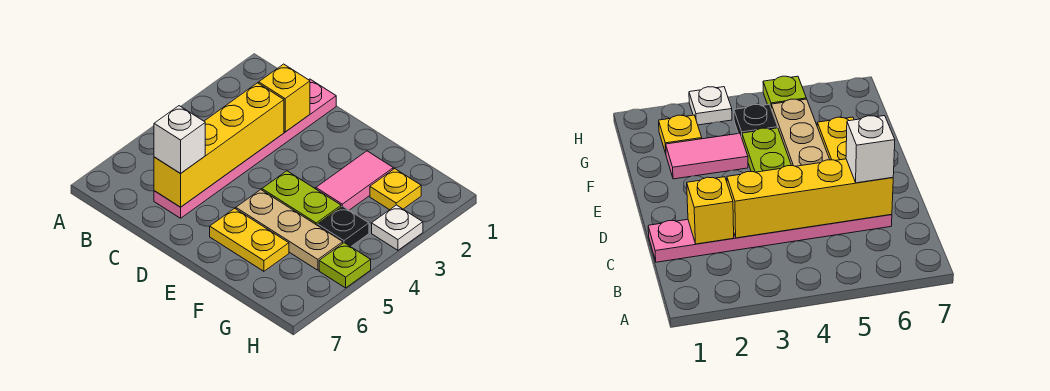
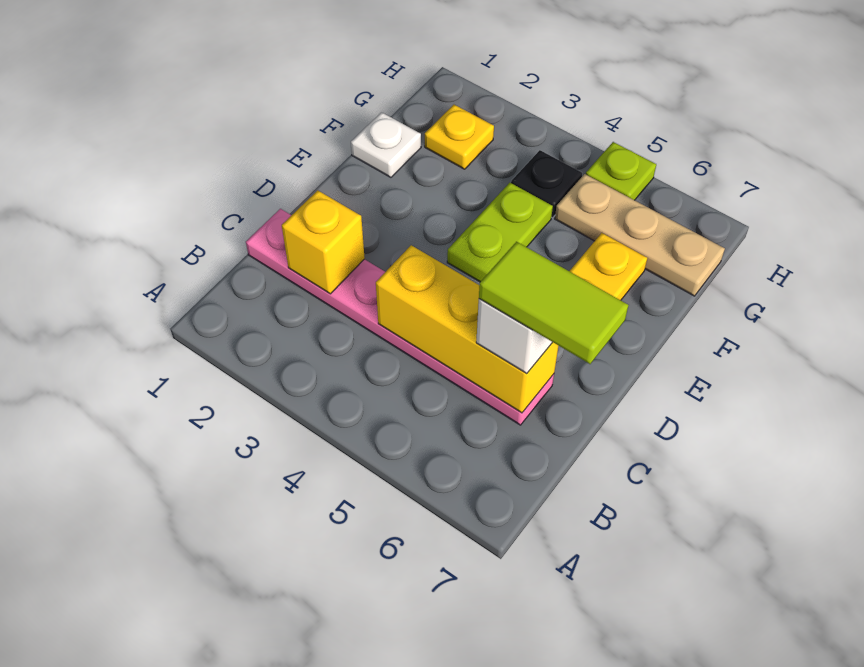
yellow brick C3:C6 level 2 -> yellow brick C4:C6 level 2
none -> lime tile C6:C7 level 4
tan plate E5:G5 level 1 -> tan plate G5:G7 level 1
pink tile F2:F3 level 1 -> none
white plate H3 level 1 -> white plate F1 level 1

